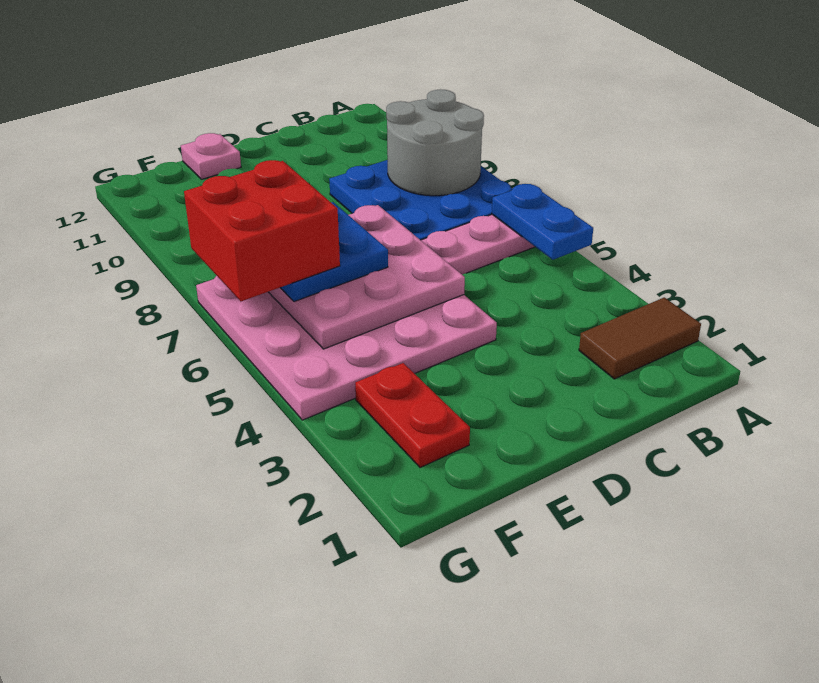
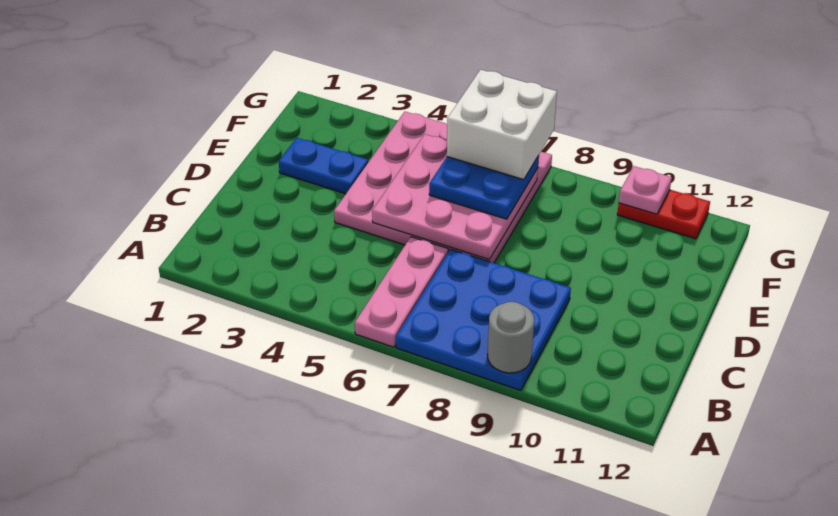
brown tile A2:B2 level 1 -> none
blue plate A5:A6 level 2 -> blue plate E2:E3 level 1
grey round brick A8:B9 level 2 -> grey round brick A9 level 2
pink plate E12 level 1 -> pink plate G10 level 2
red plate F2:F3 level 1 -> red plate G10:G11 level 1
red brick F6:G7 level 4 -> white brick F6:G7 level 4

